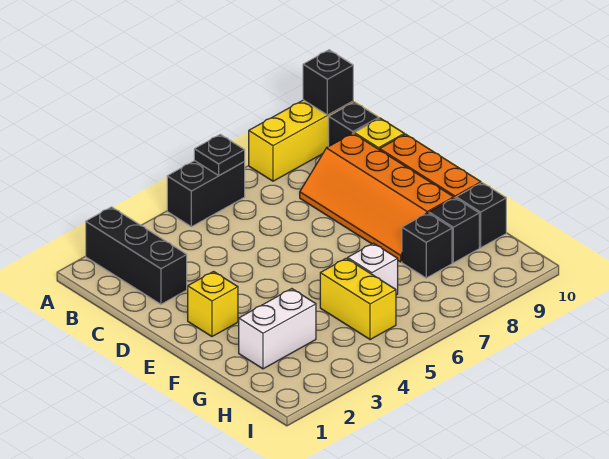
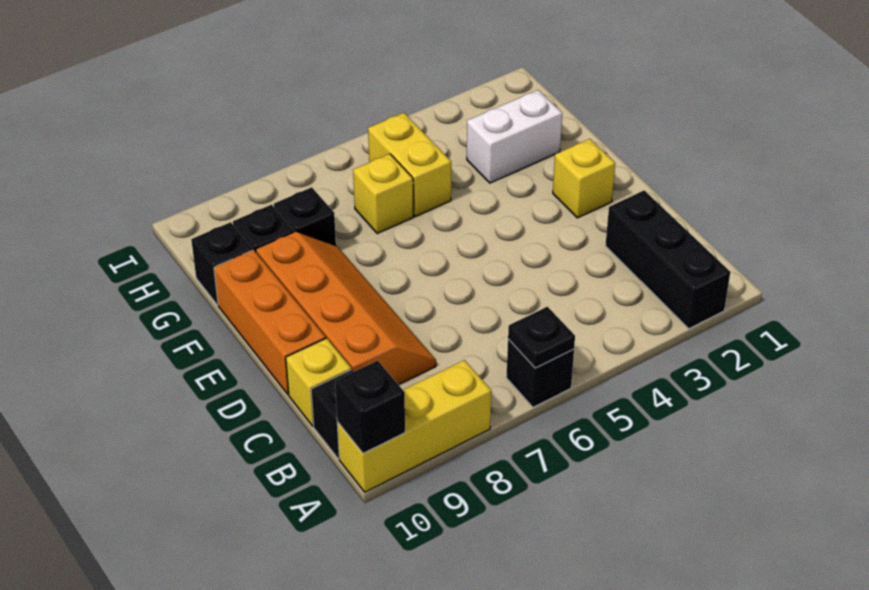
black brick A5:A6 level 1 -> black brick A6 level 1
white brick G6 level 1 -> yellow brick G6 level 1

